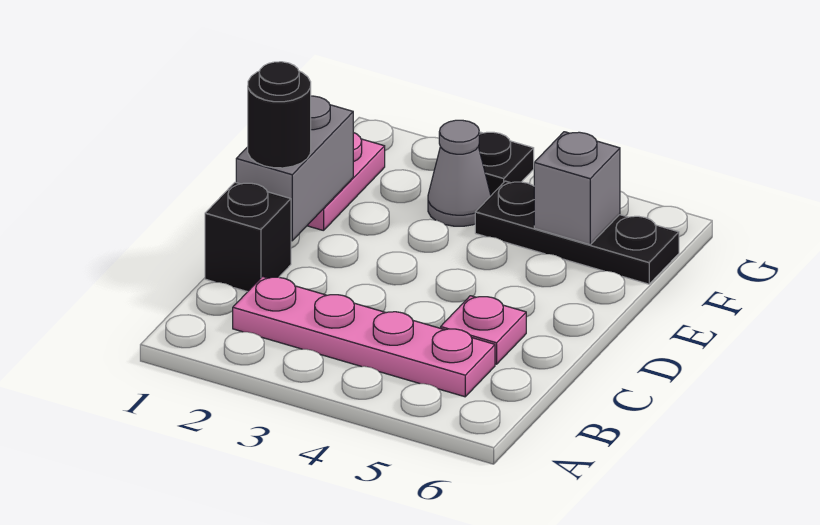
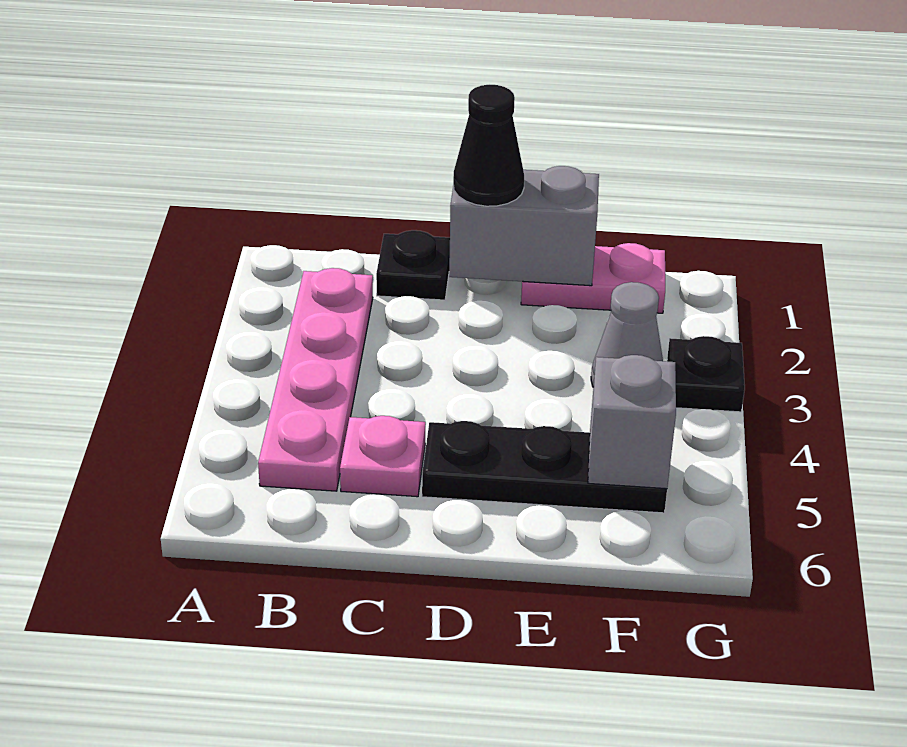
black brick C1 level 1 -> black plate C1 level 1
black round brick D1 level 3 -> black cone D1 level 3
black plate F4:F6 level 1 -> black plate D5:F5 level 1

